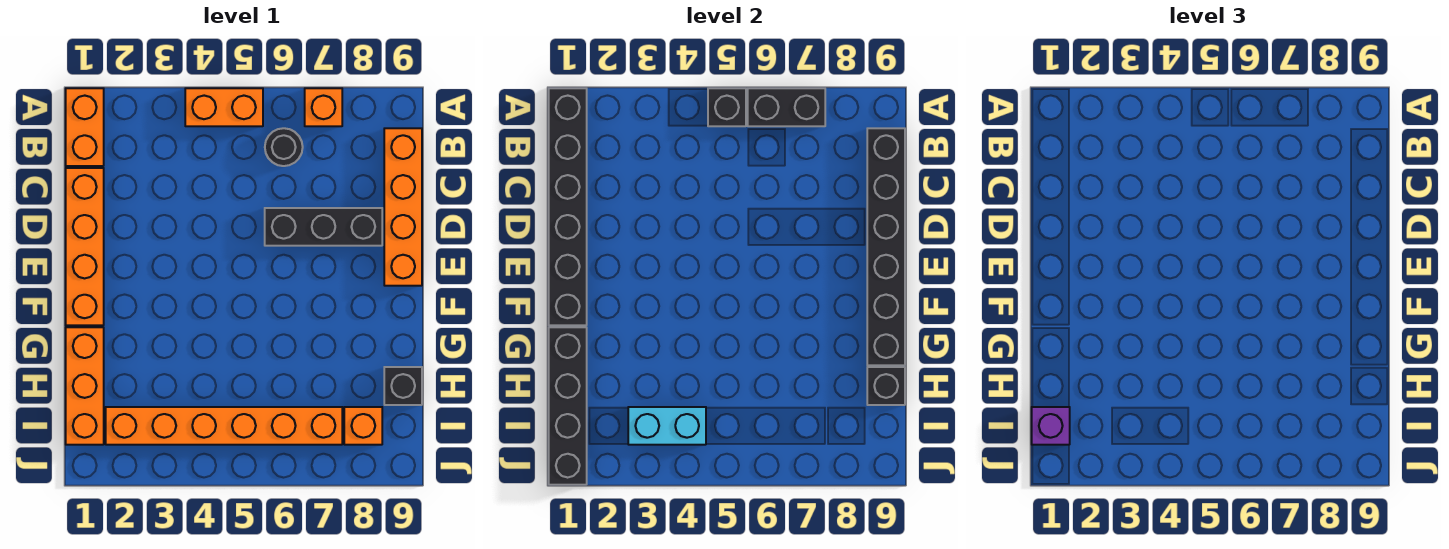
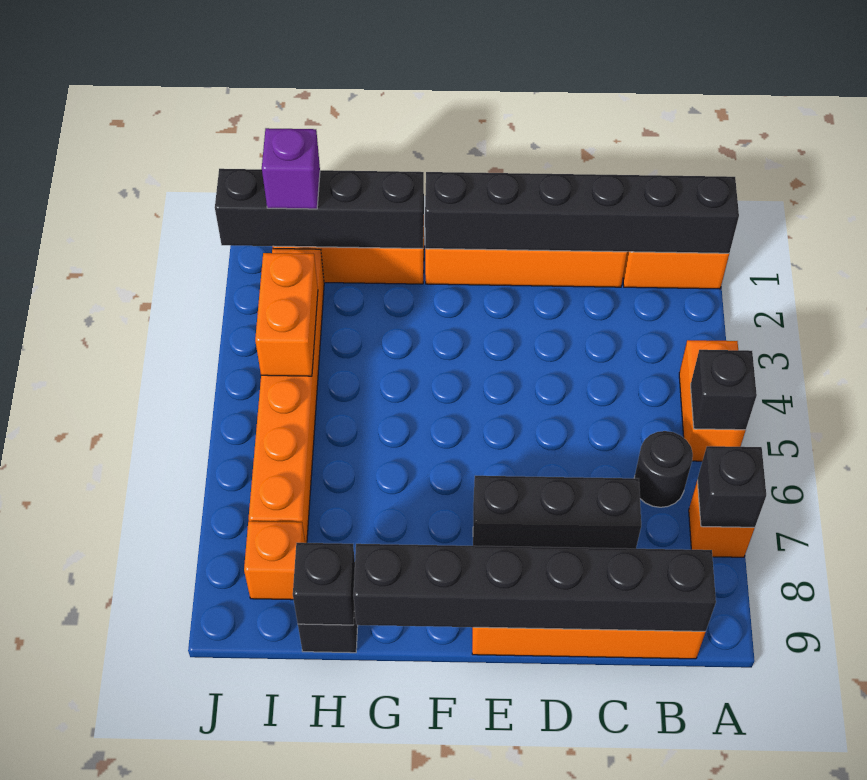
black brick A6:A7 level 2 -> black brick A7 level 2
black brick D6:D8 level 1 -> black brick C7:E7 level 1
cyan brick I3:I4 level 2 -> orange brick I3:I4 level 2

